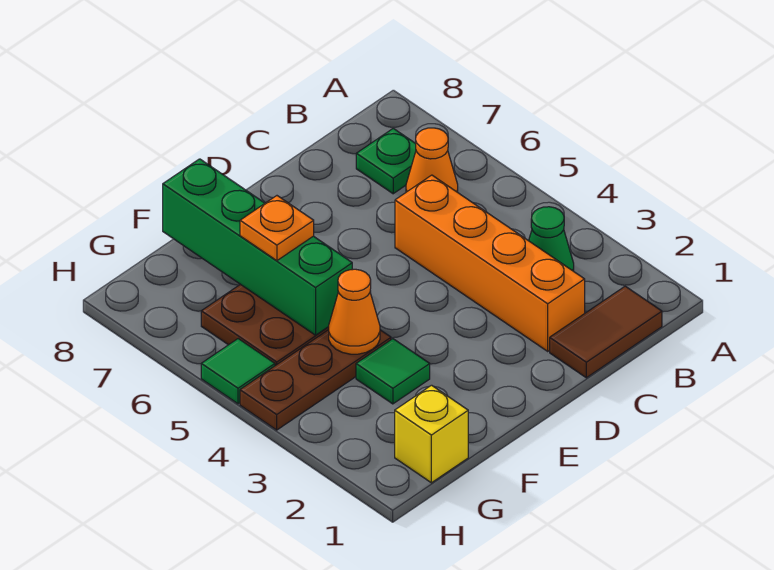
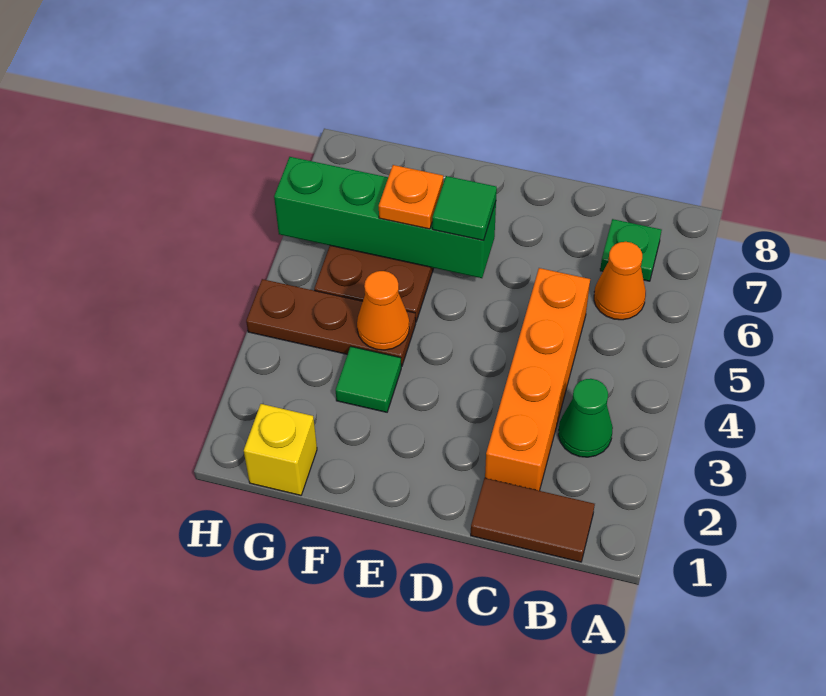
green brick F5:F8 level 2 -> green brick E6:H6 level 2
green tile H5 level 1 -> green tile E6 level 3

